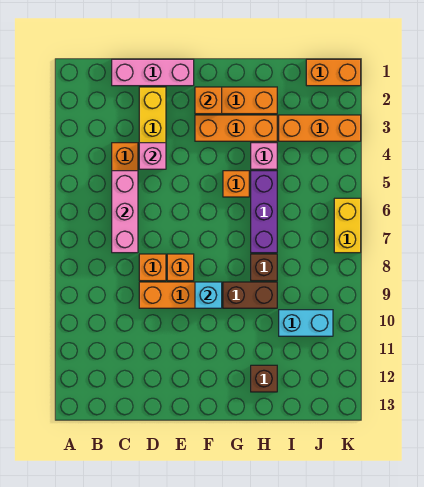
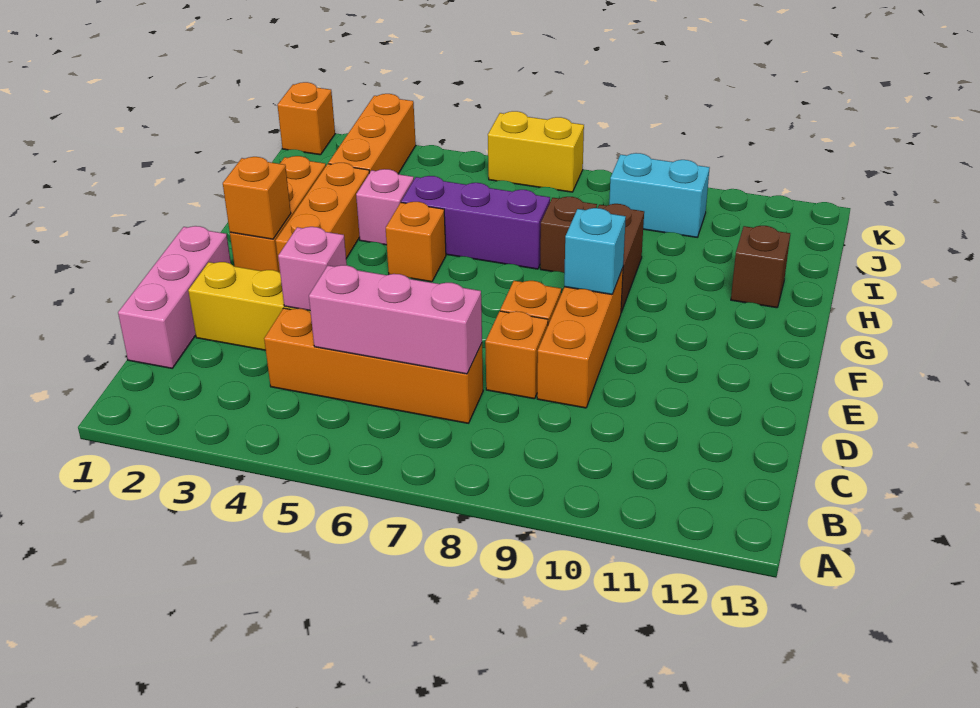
cyan brick I10:J10 level 1 -> cyan brick J9:J10 level 1
orange brick J1:K1 level 1 -> orange brick K1 level 1

